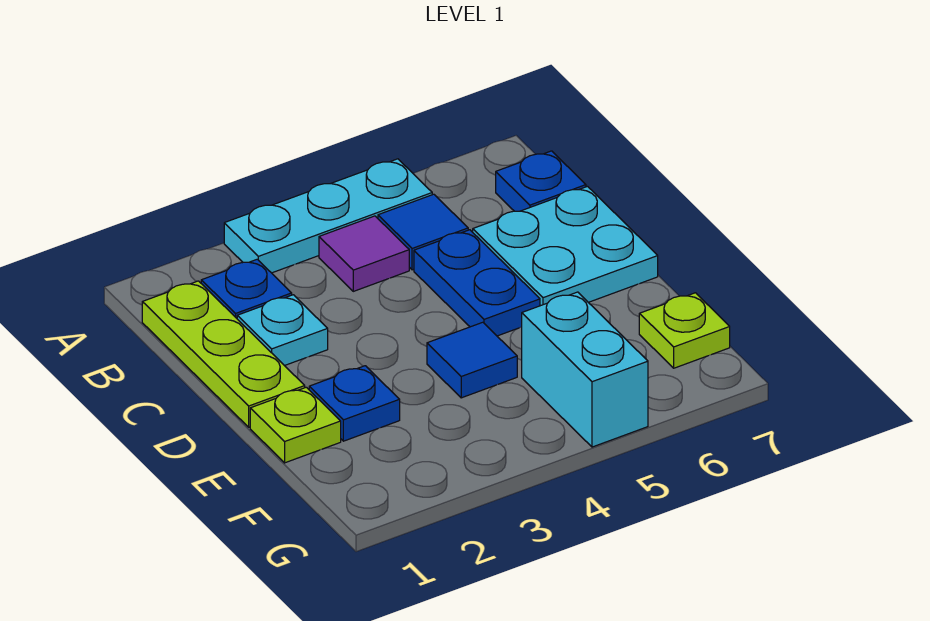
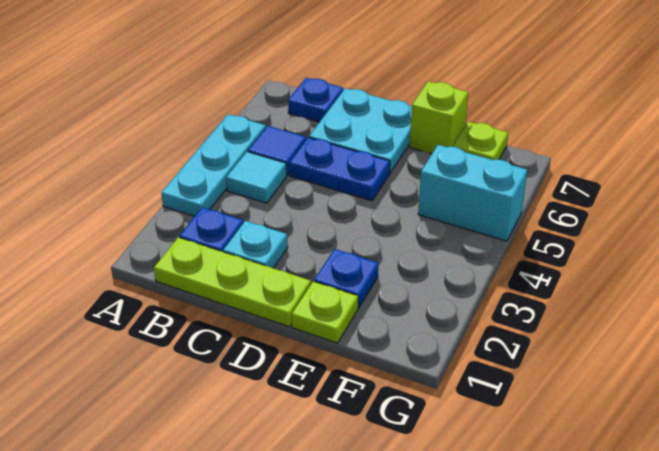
purple tile B4 level 1 -> cyan tile B4 level 1
blue tile E4 level 1 -> none
none -> lime brick E7 level 1

